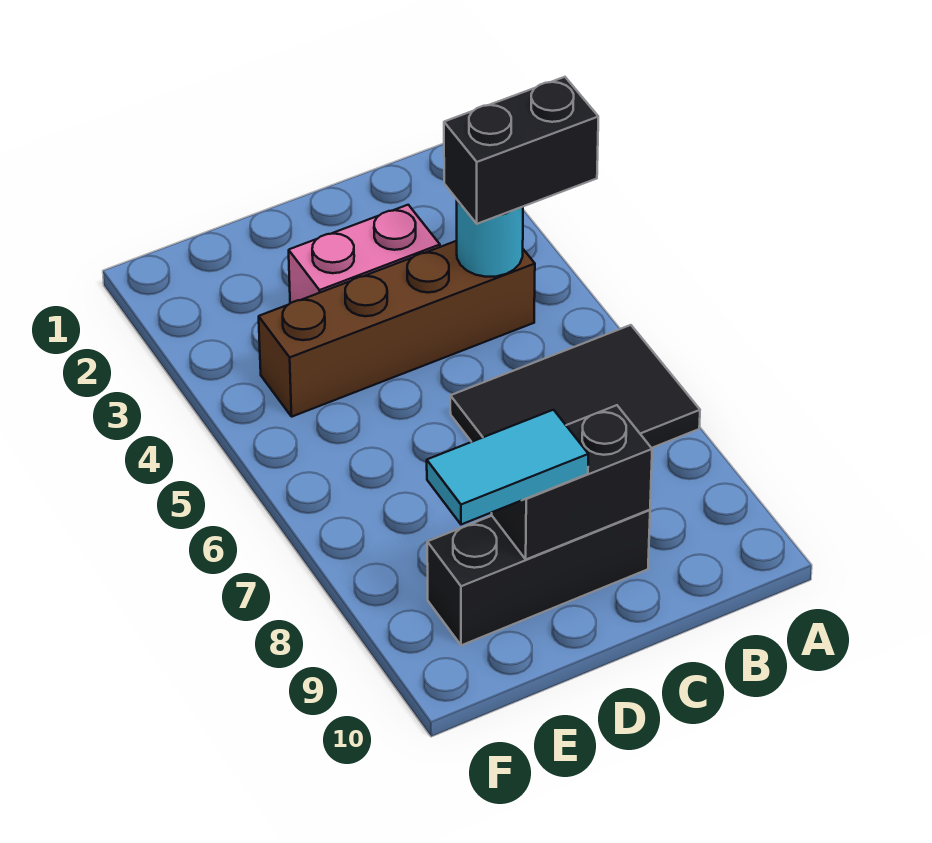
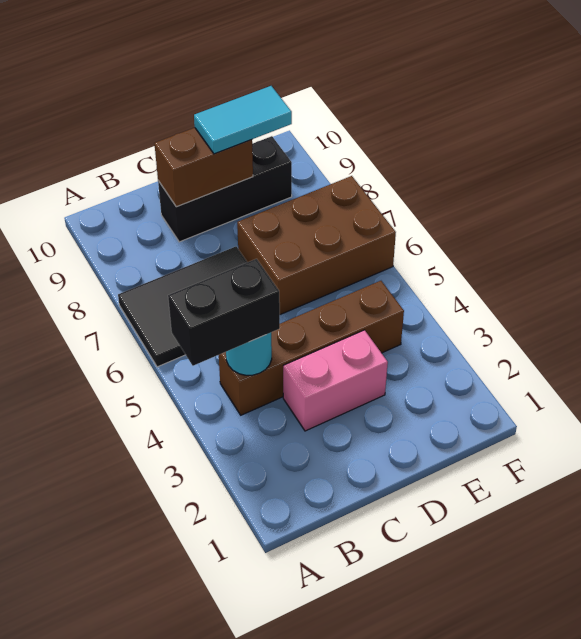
black brick C9:D9 level 2 -> brown brick C9:D9 level 2
none -> brown brick D6:F7 level 1

